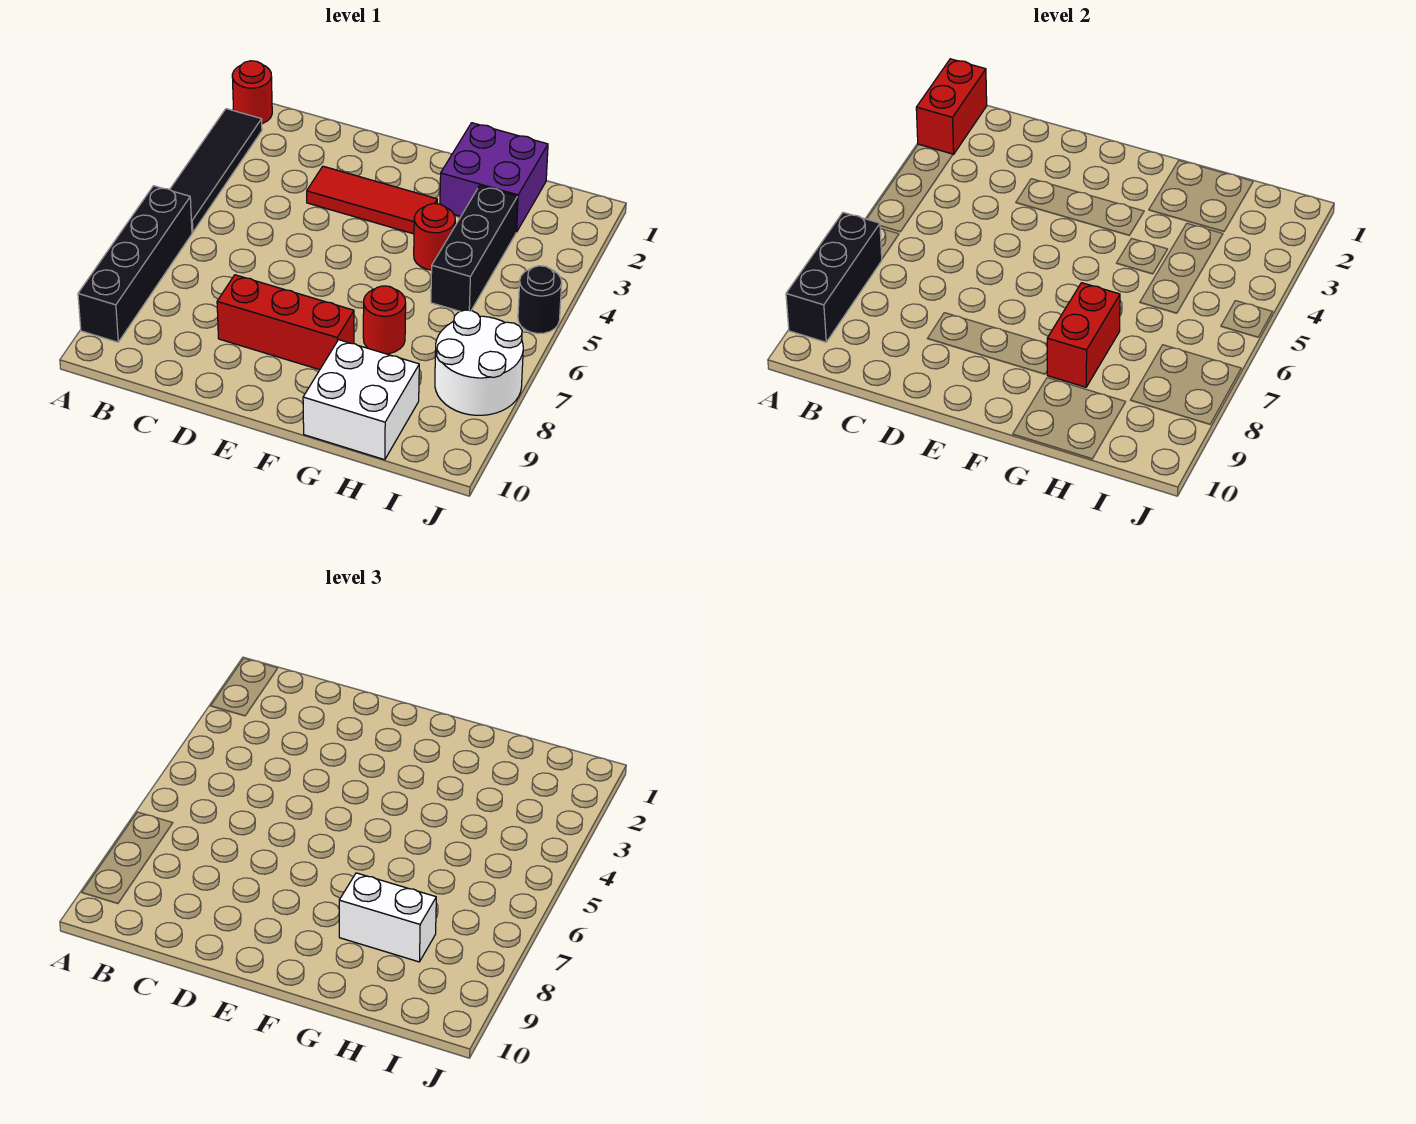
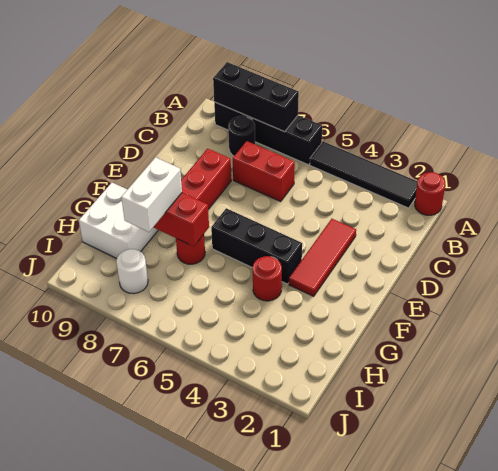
red brick A1:A2 level 2 -> red brick C6:C7 level 1
purple brick G1:H2 level 1 -> none
black brick H3:H5 level 1 -> black brick F4:F6 level 1
white round brick I7:J8 level 1 -> white round brick I8 level 1
black round brick J5 level 1 -> black round brick B8 level 1

